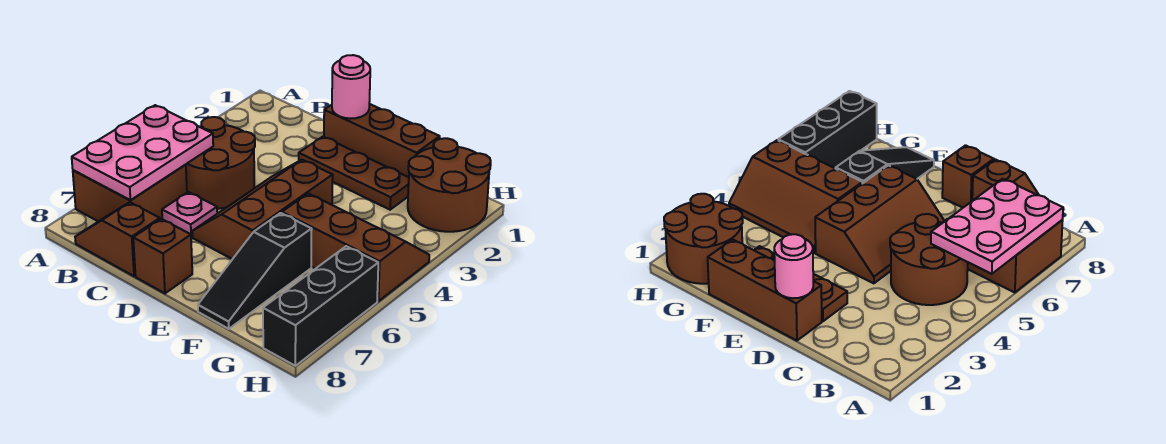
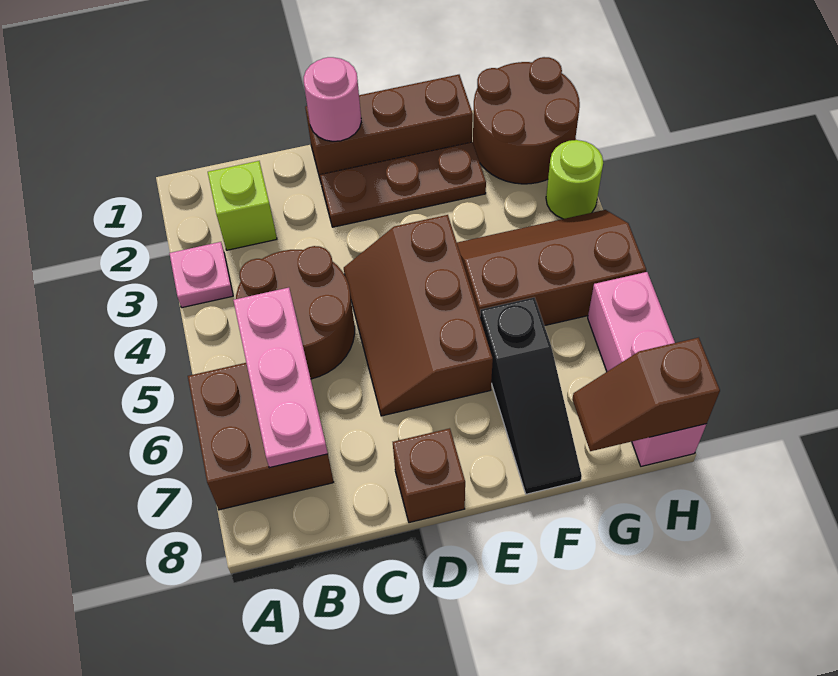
pink plate A5:B7 level 2 -> pink plate B5:B7 level 2
none -> lime brick B2 level 1
brown slope B8:C8 level 1 top C -> brown slope G8:H8 level 2 top H
pink plate C6 level 1 -> pink plate A3 level 1
none -> lime round brick H3 level 1
black brick H6:H8 level 1 -> pink brick H6:H8 level 1

